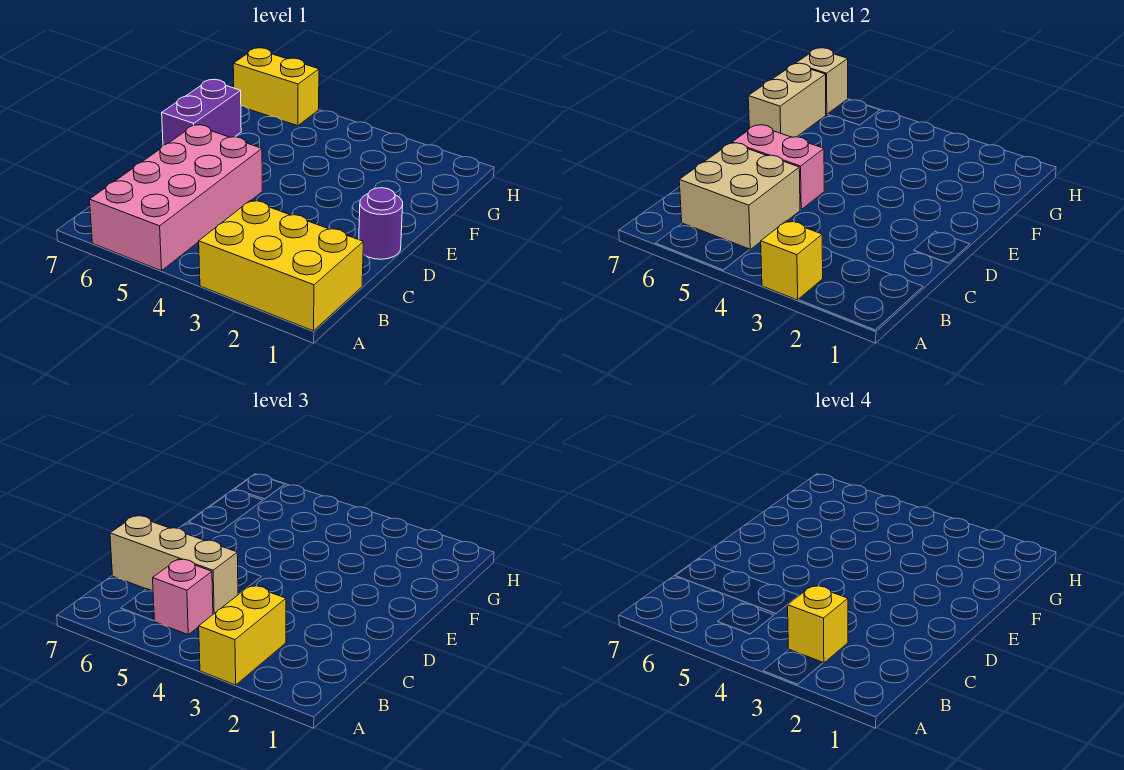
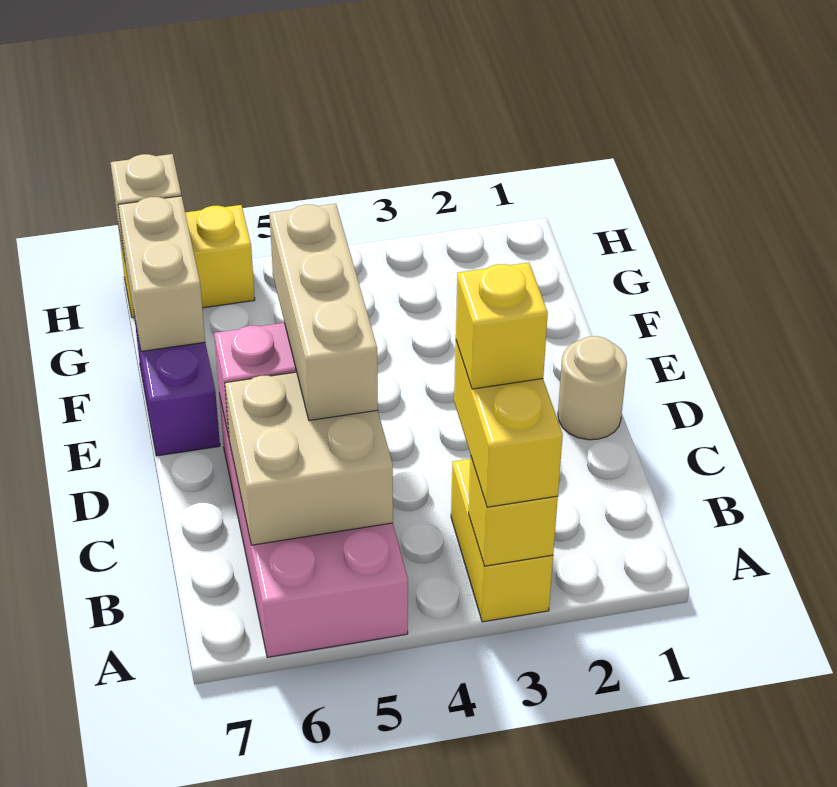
yellow brick A1:B3 level 1 -> yellow brick A3:B3 level 1
pink brick B5 level 3 -> none
tan brick C5:C7 level 3 -> tan brick C5:E5 level 3
purple round brick D1 level 1 -> tan round brick D1 level 1

